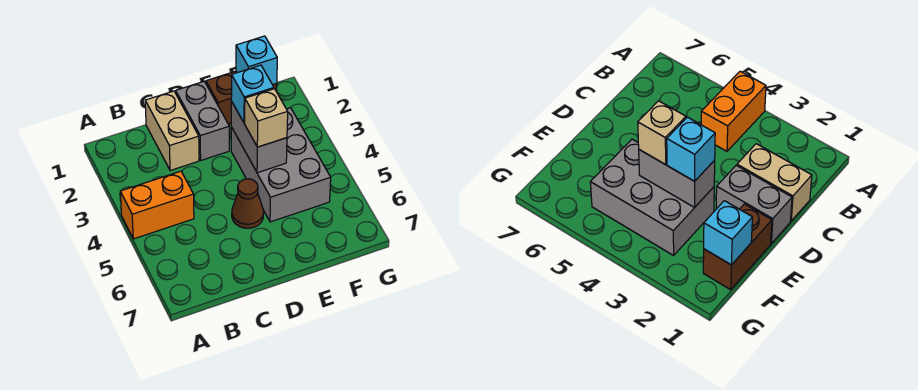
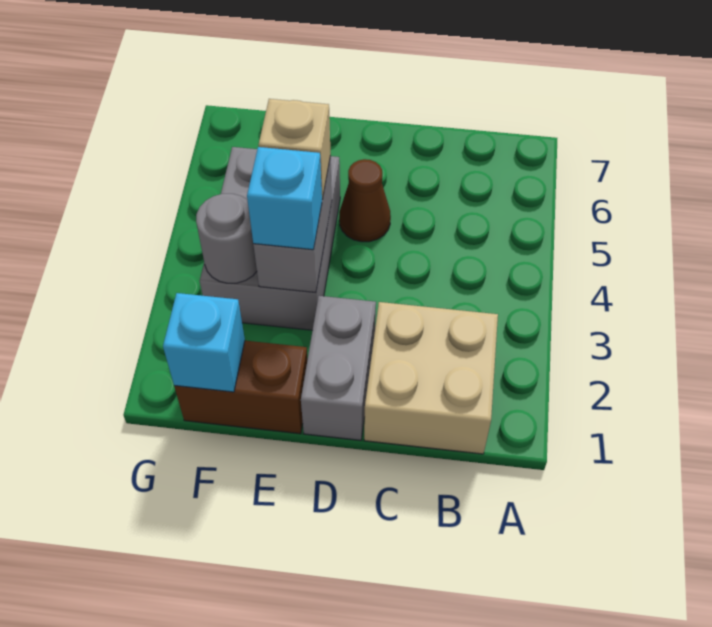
orange brick A4:B4 level 1 -> none
tan brick C1:C2 level 1 -> tan brick B1:C2 level 1
none -> grey round brick F3 level 2

